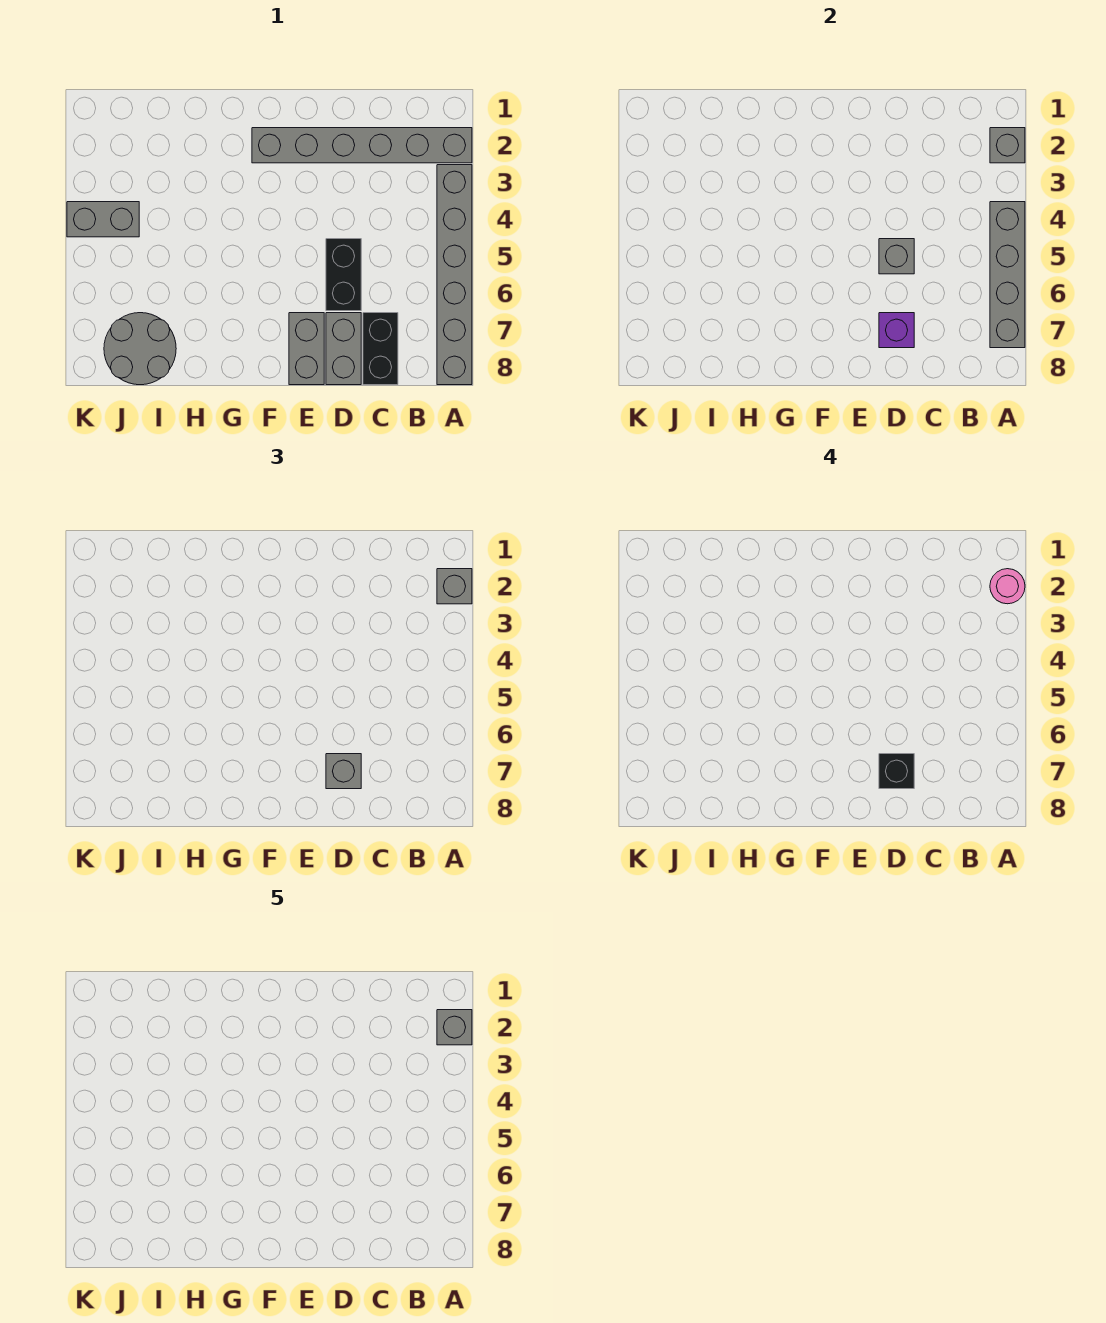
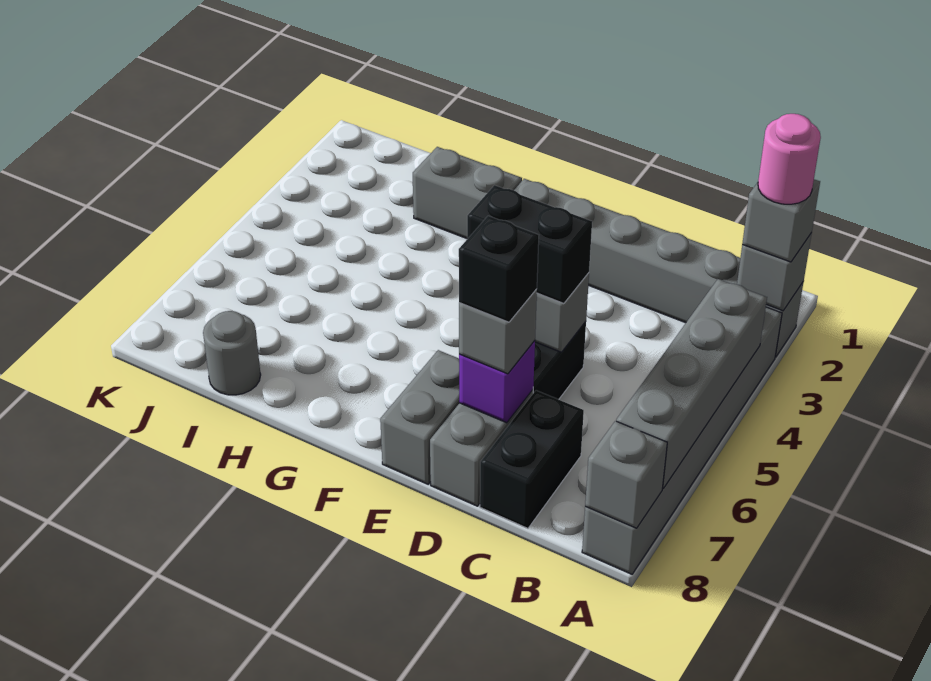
grey brick A2 level 5 -> grey brick A8 level 2
none -> black brick D5:E5 level 3
grey round brick I7:J8 level 1 -> grey round brick I8 level 1
grey brick J4:K4 level 1 -> grey brick G2:H2 level 1

